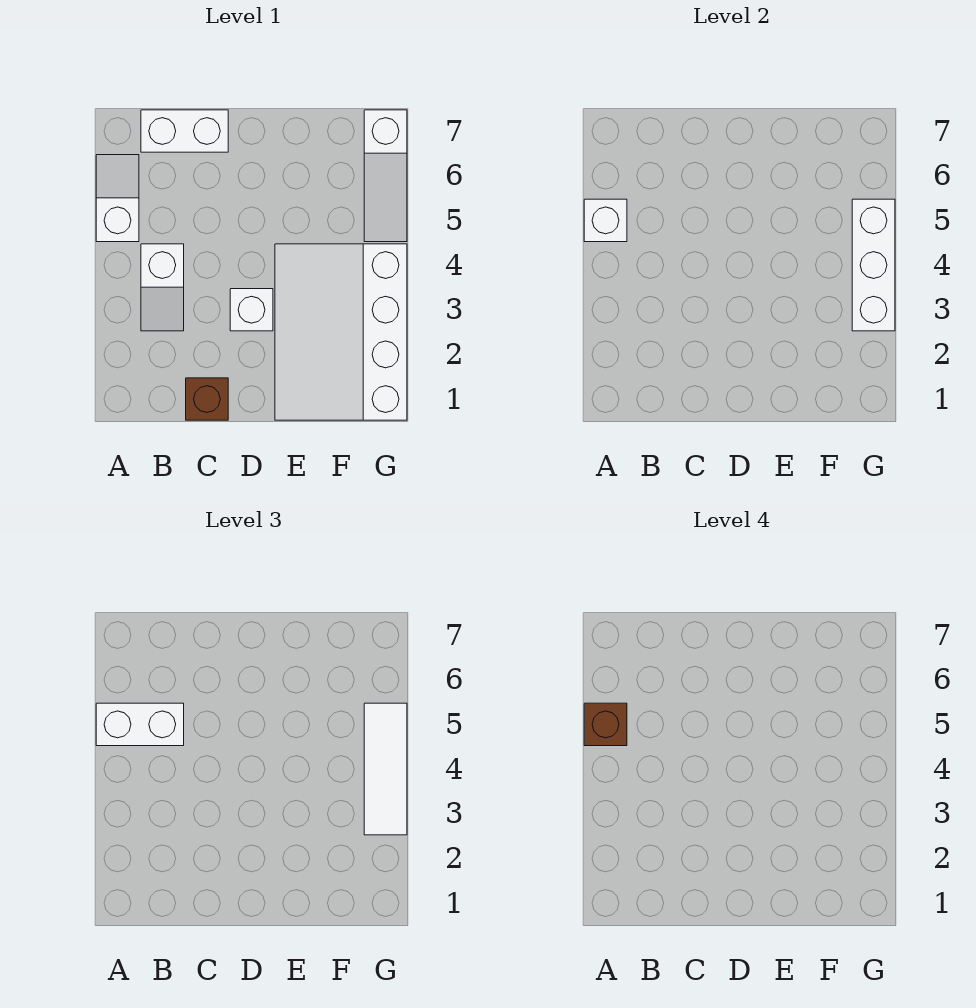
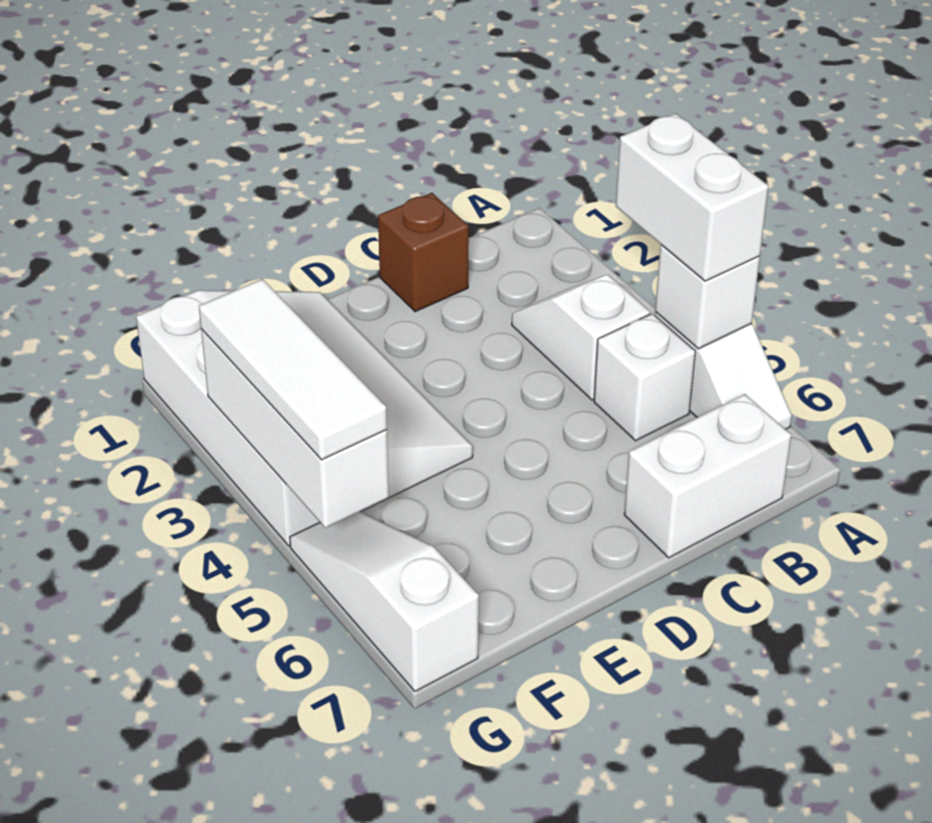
white brick A5:B5 level 3 -> white brick A4:A5 level 3
brown brick A5 level 4 -> none
white brick D3 level 1 -> white brick B5 level 1

